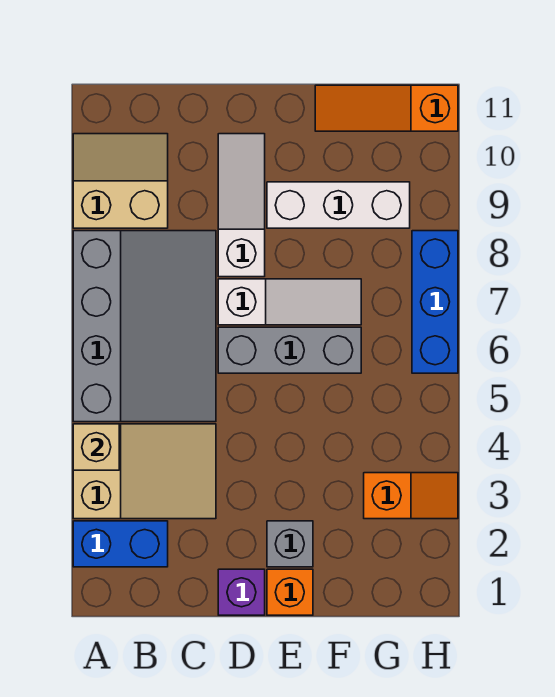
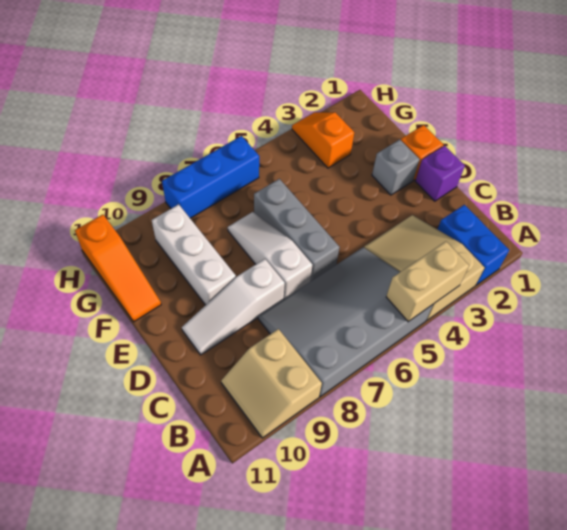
tan brick A4 level 2 -> tan brick A4:A5 level 2

